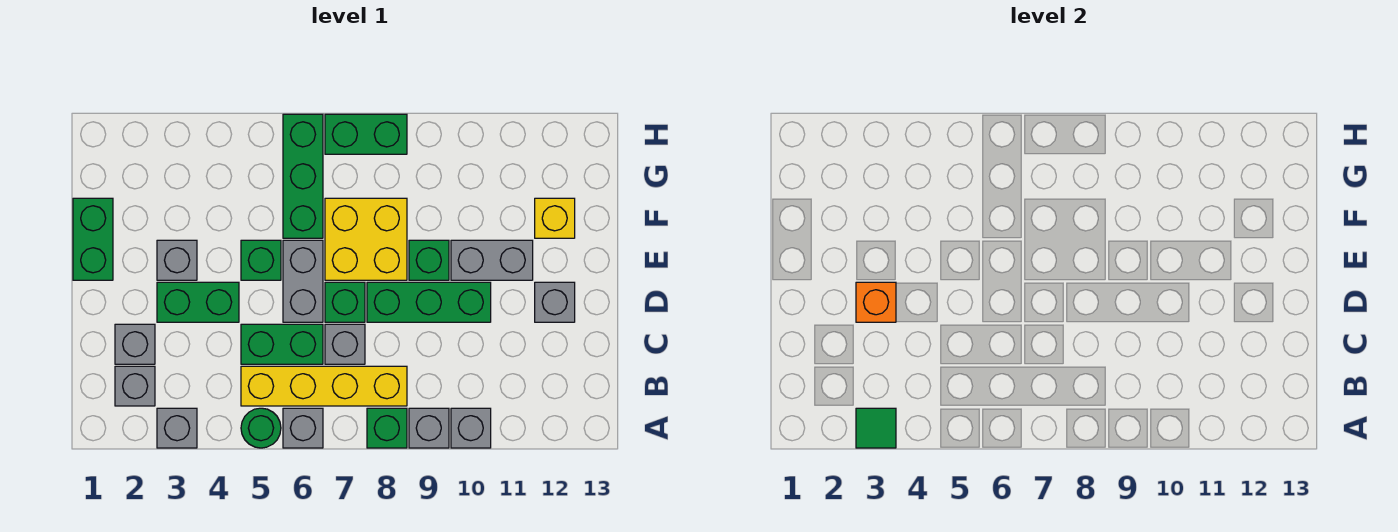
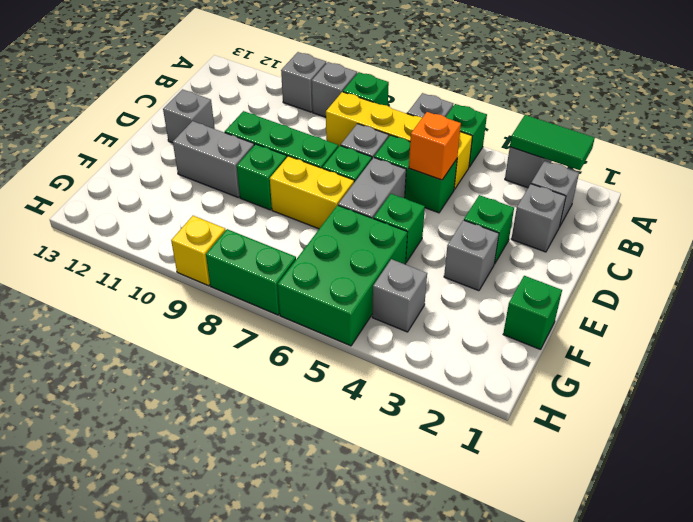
green tile A3 level 2 -> green tile A2:A3 level 2
green round brick A5 level 1 -> green brick A5 level 1
green brick D3:D4 level 1 -> green brick D3 level 1
orange brick D3 level 2 -> orange brick C5 level 2
green brick E1:F1 level 1 -> green brick F1 level 1
yellow brick E7:F8 level 1 -> yellow brick E7:E8 level 1
green brick F6:H6 level 1 -> green brick F5:H6 level 1
yellow brick F12 level 1 -> yellow brick H9 level 1
none -> grey brick G4 level 1

